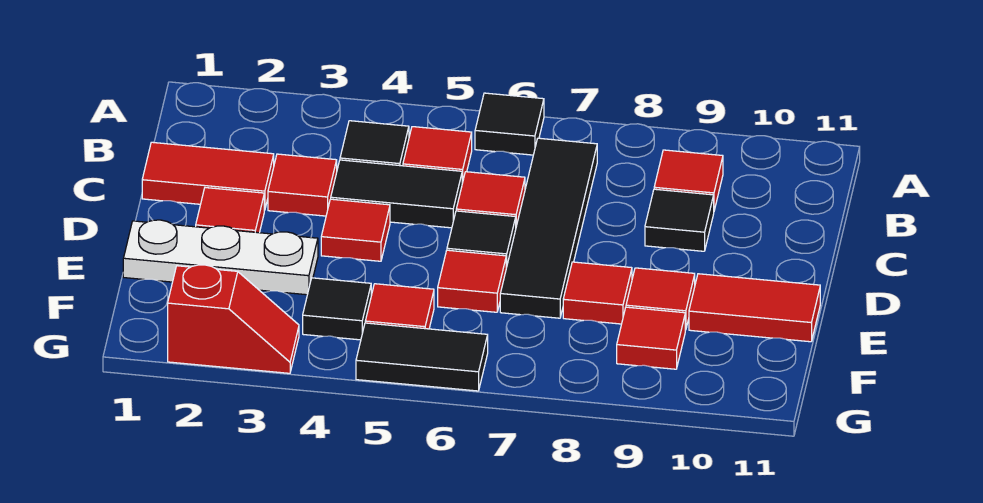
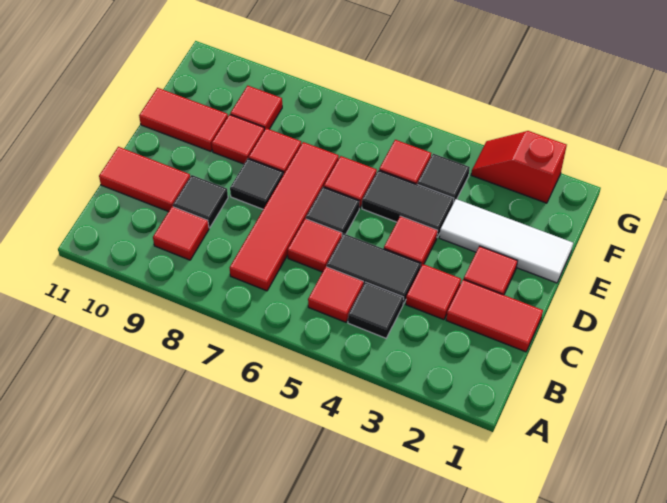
black tile A6 level 1 -> black tile D8 level 1
black tile B7:E7 level 1 -> red tile B7:E7 level 1
none -> red tile C10:C11 level 1
white plate E1:E3 level 1 -> white tile E1:E3 level 1
black tile G5:G6 level 1 -> black tile E4:E5 level 1

